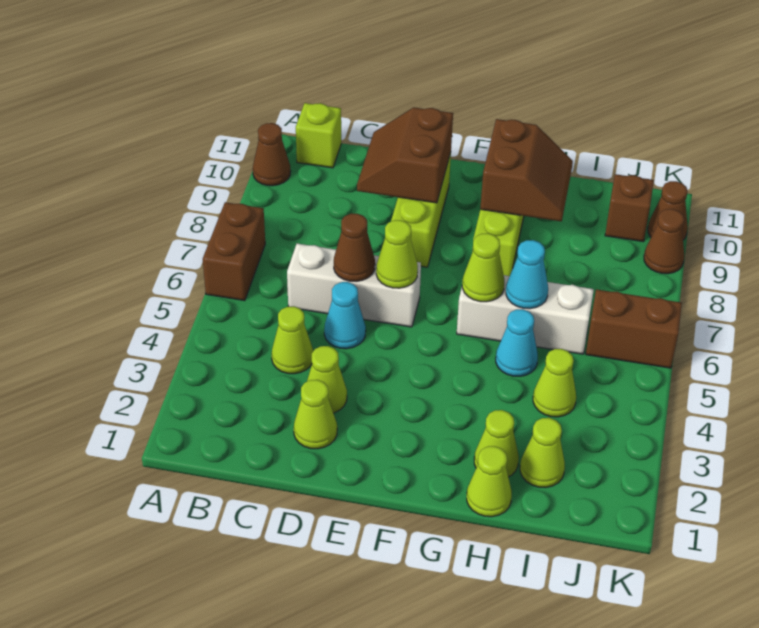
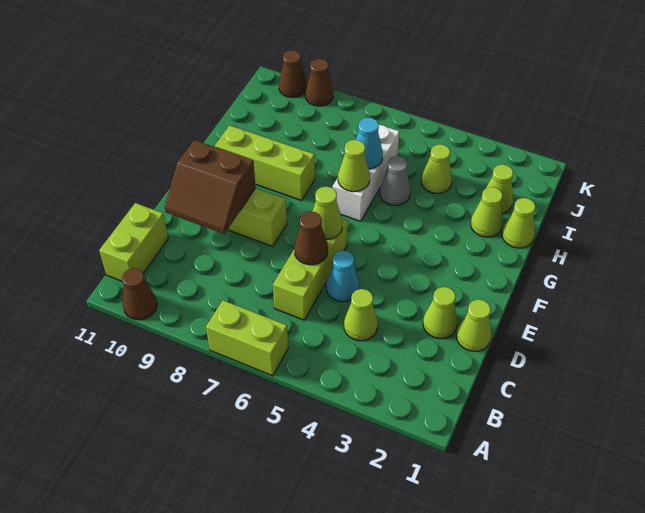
brown brick A6:A7 level 1 -> lime brick A6:A7 level 1
lime brick B11 level 1 -> lime brick B11:C11 level 1
white brick C6:E6 level 1 -> lime brick C6:E6 level 1
lime cone D3 level 1 -> lime cone D1 level 1
brown slope G9:H10 level 2 top G -> none
cyan cone H5 level 1 -> grey cone H5 level 1
brown brick J6:K6 level 1 -> none
brown brick J10 level 1 -> none

